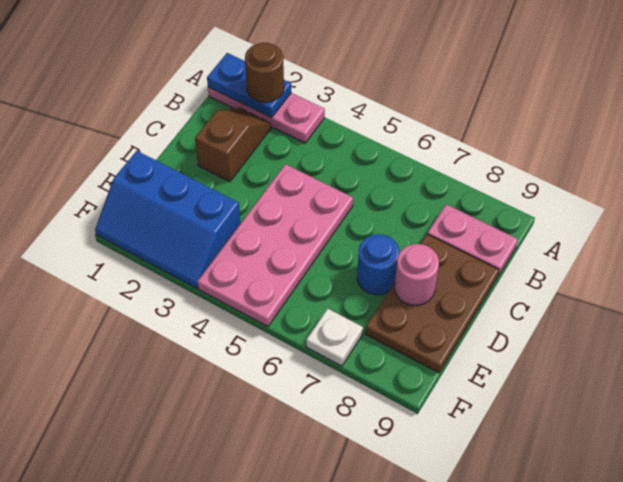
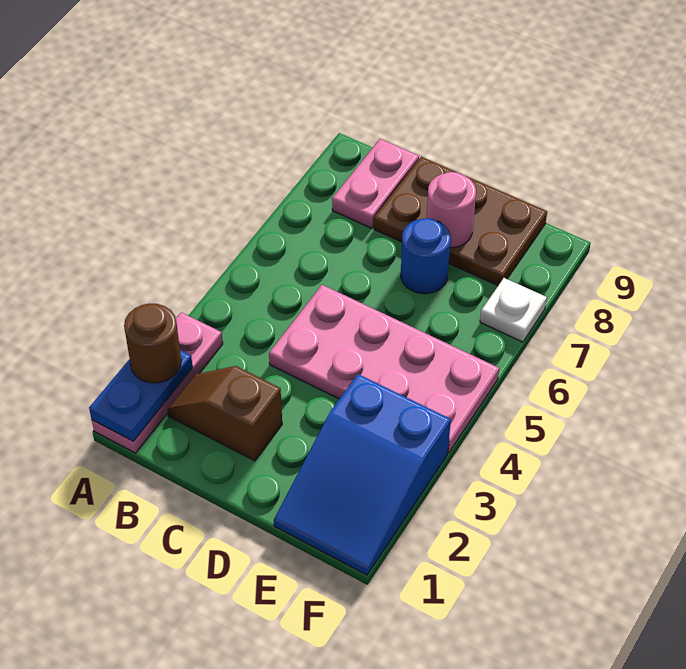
blue slope E1:F3 level 1 top E -> blue slope E1:F3 level 1 top 3

